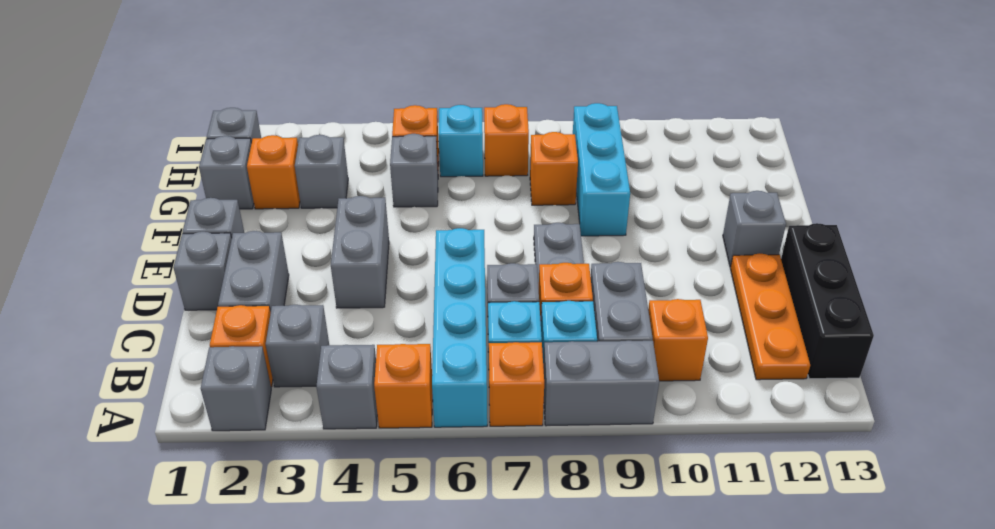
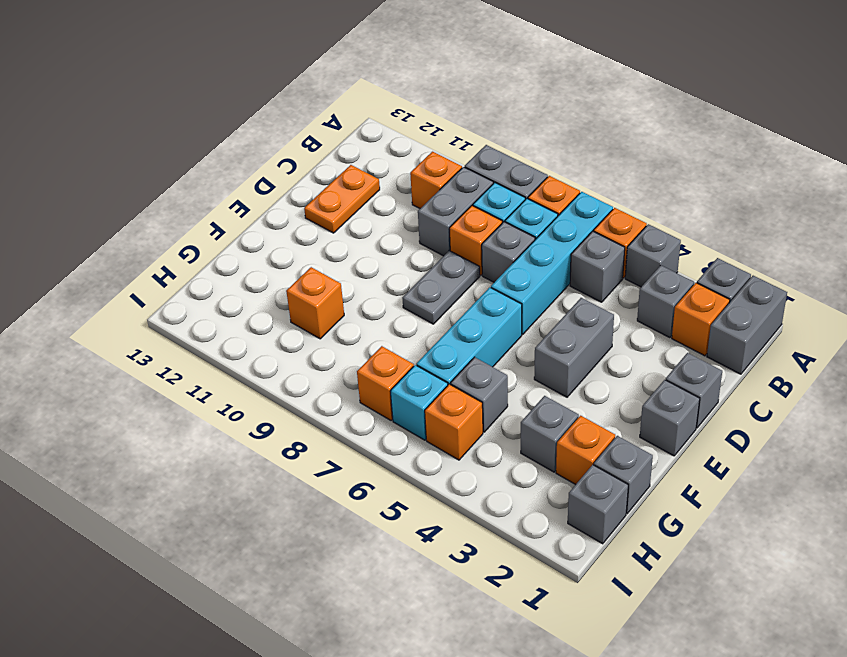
orange plate B12:D12 level 1 -> orange plate C12:D12 level 1
black brick B13:D13 level 1 -> none
grey brick C2:D2 level 1 -> grey brick A1:B1 level 1
grey brick E12 level 1 -> grey brick B5 level 1
cyan brick F9:H9 level 1 -> cyan brick E6:G6 level 1
orange brick G8 level 1 -> orange brick G10 level 1

